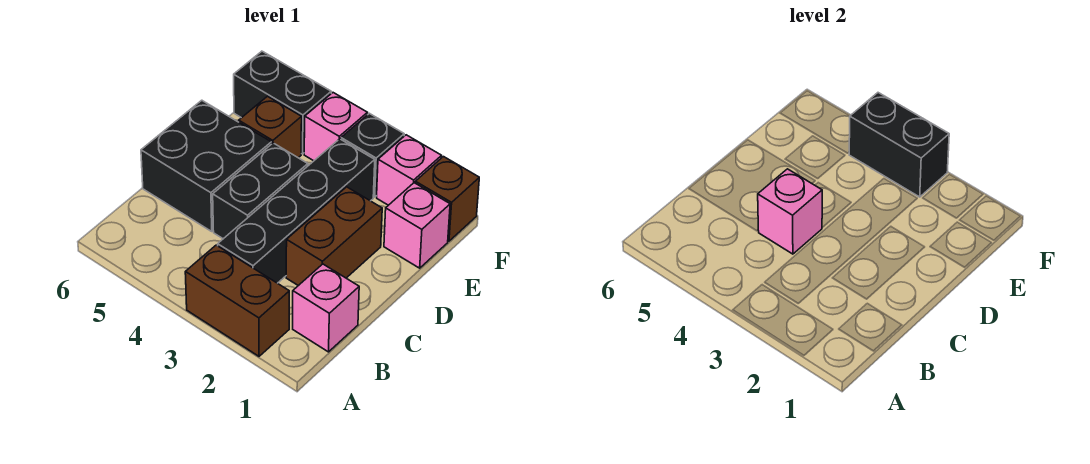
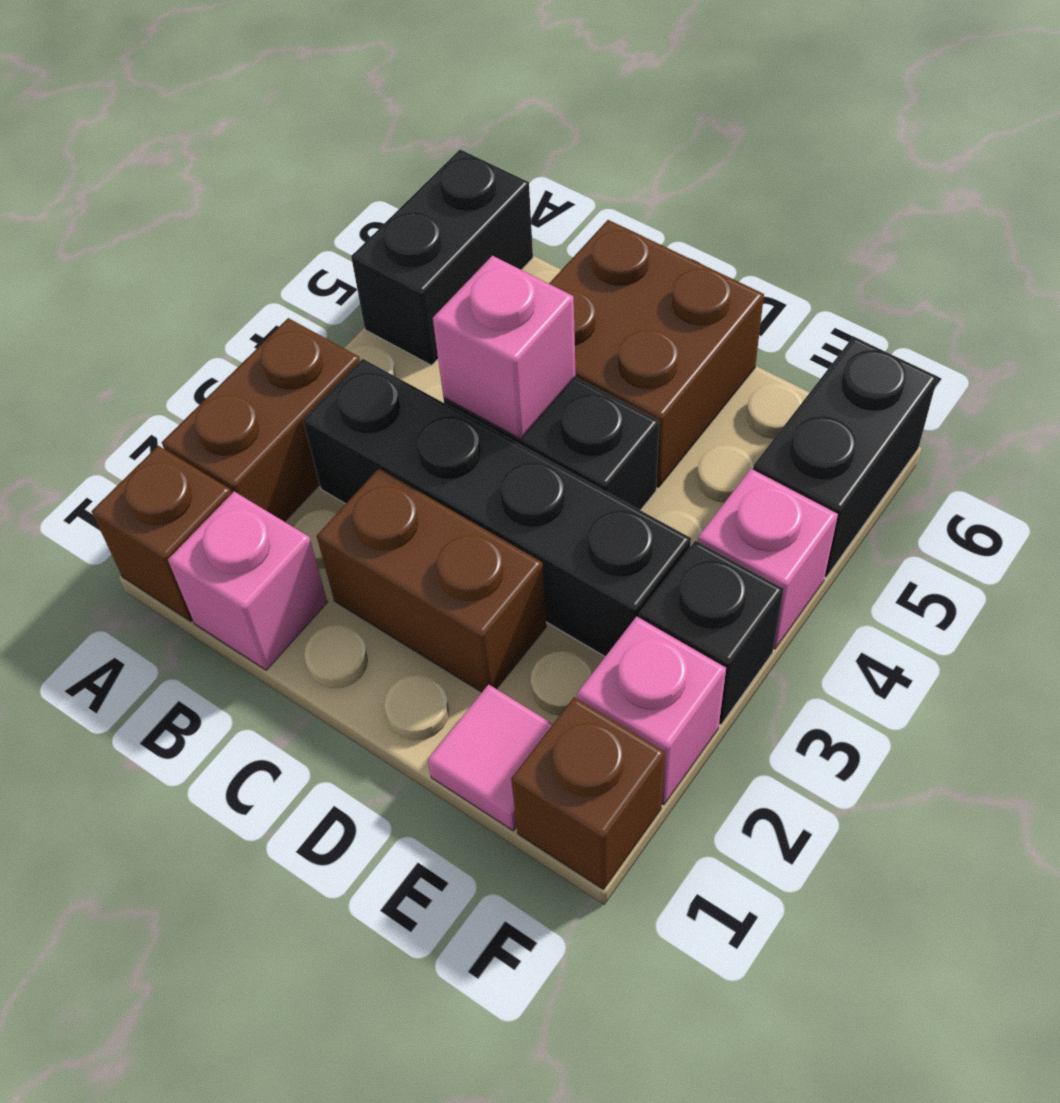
black brick C5:D6 level 1 -> brown brick C5:D6 level 1
pink brick E1 level 1 -> pink tile E1 level 1
brown brick E5 level 1 -> brown brick A1 level 1
black brick F3:F4 level 2 -> black brick A5:A6 level 1

